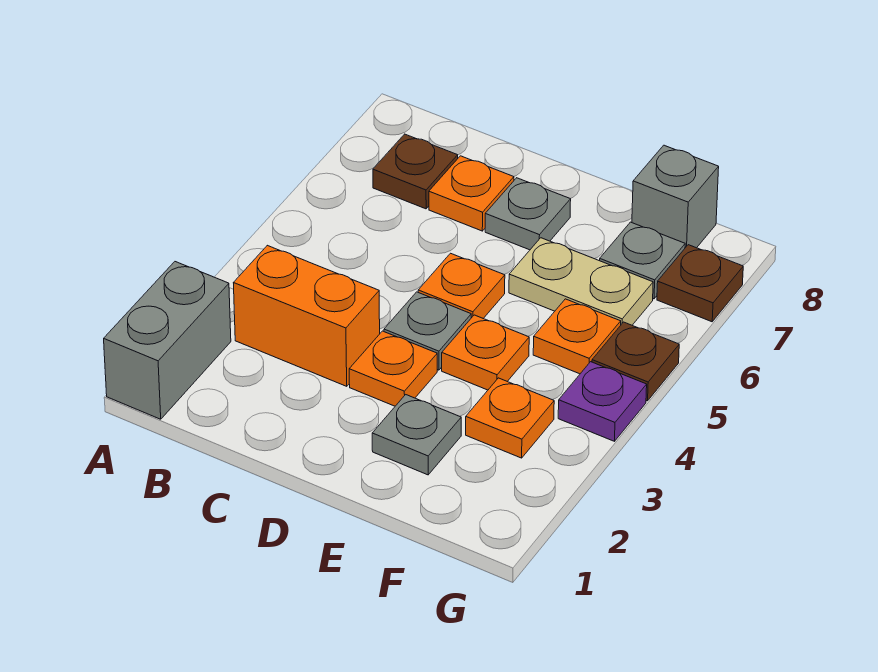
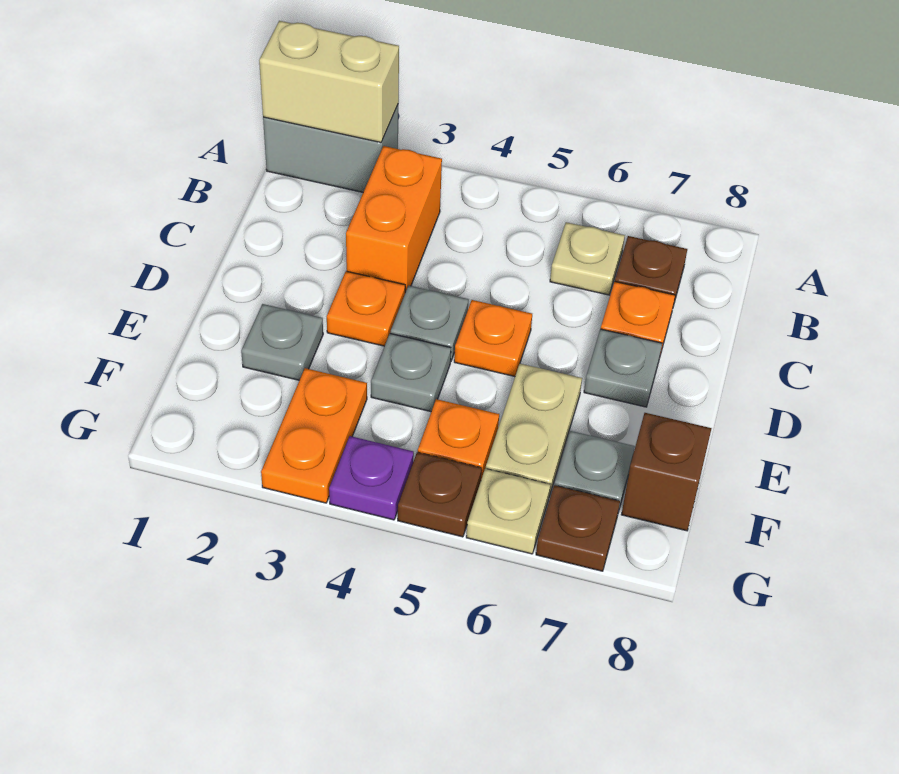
none -> tan brick A1:A2 level 2
none -> tan plate B6 level 1
orange plate E4 level 1 -> grey plate E4 level 1
orange plate F3 level 1 -> orange plate F3:G3 level 1
grey brick F8 level 1 -> brown brick F8 level 1
none -> tan plate G6 level 1

